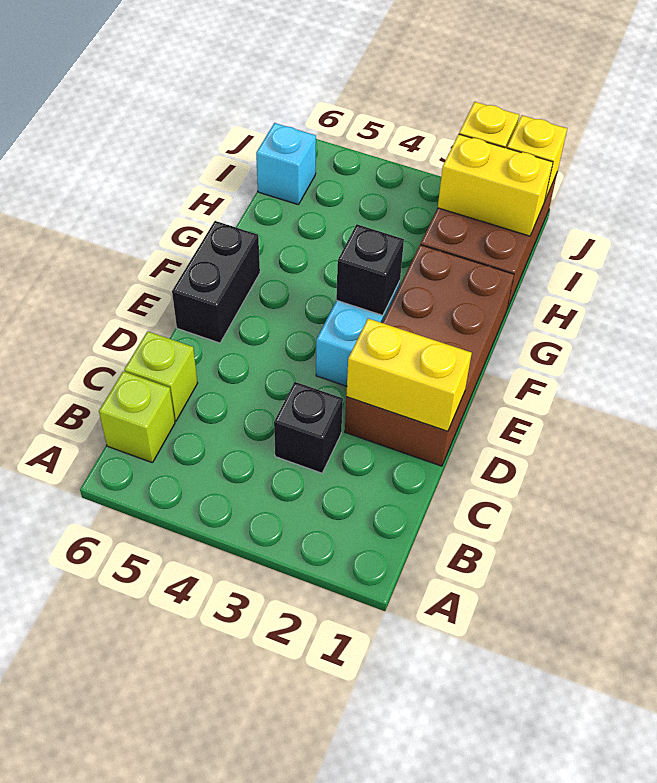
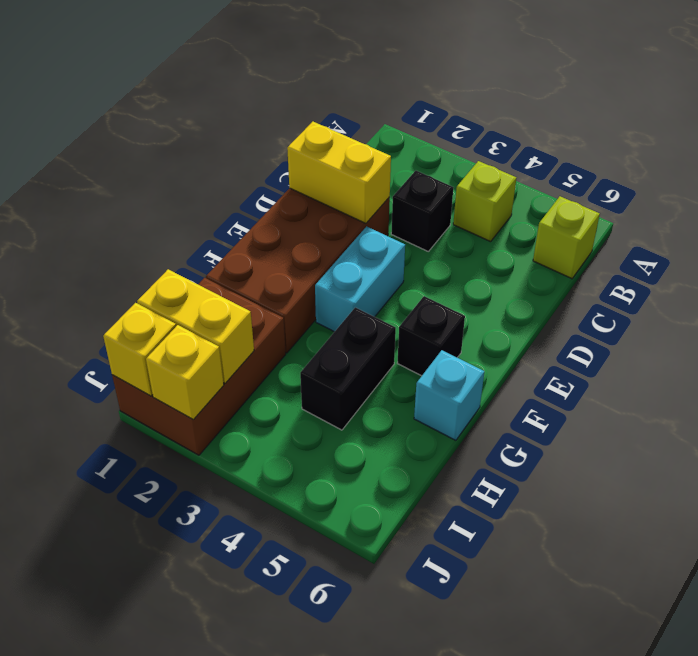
lime brick C6 level 1 -> lime brick B4 level 1
black brick E6:F6 level 1 -> black brick G4:H4 level 1
black brick F3 level 2 -> black brick F5 level 1
cyan brick I6 level 1 -> cyan brick G6 level 1

